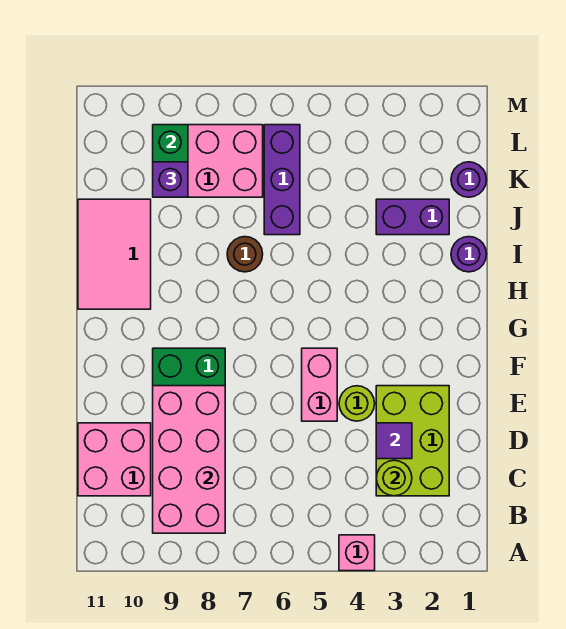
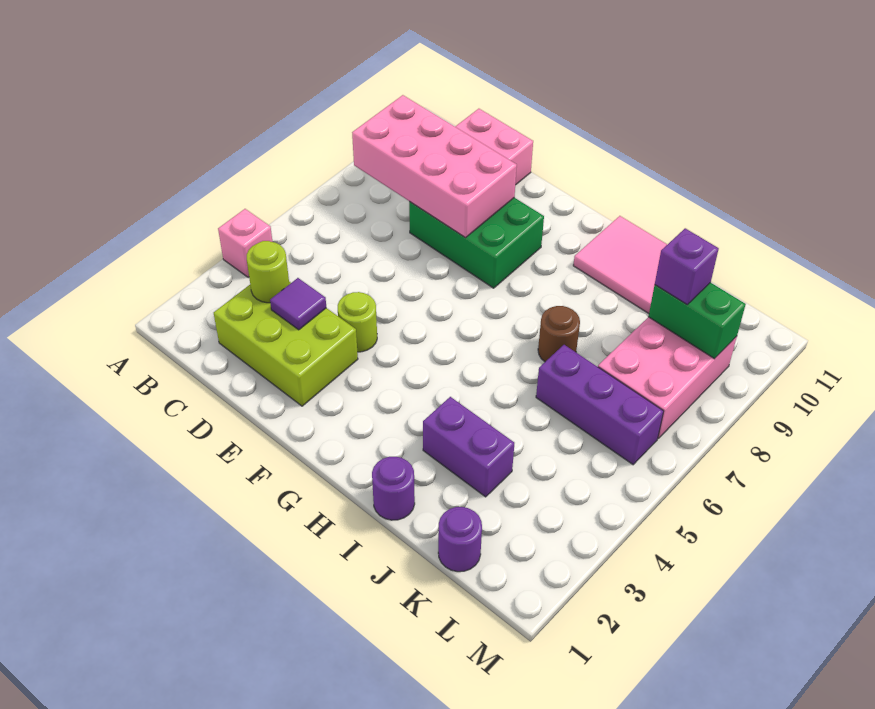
pink brick E5:F5 level 1 -> none
purple brick J2:J3 level 1 -> purple brick I3:J3 level 1

